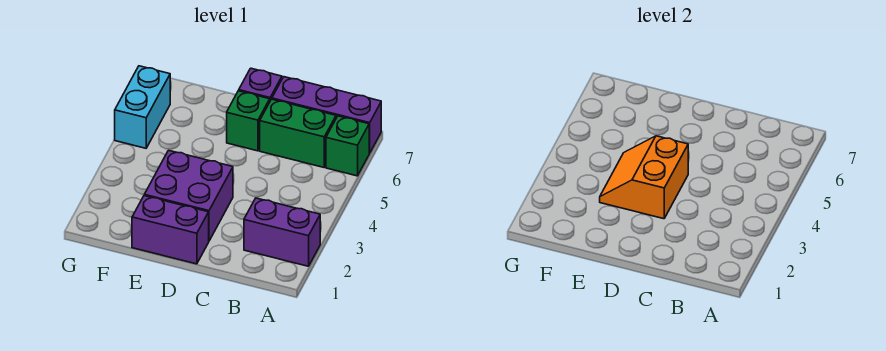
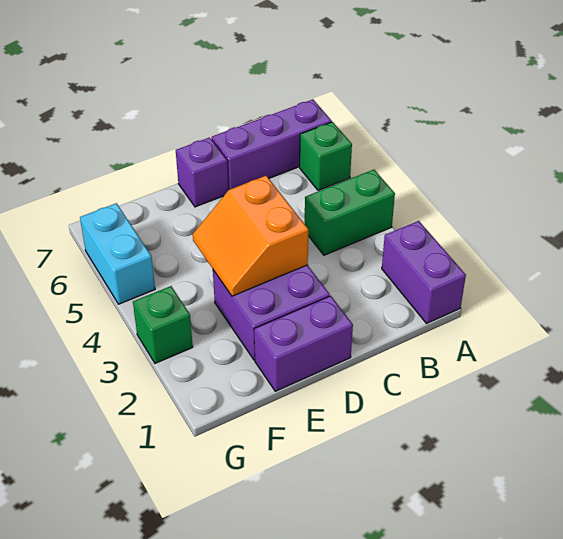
purple brick A2:B2 level 1 -> purple brick A1:A2 level 1
green brick B6:C6 level 1 -> green brick A4:B4 level 1
green brick D6 level 1 -> green brick G3 level 1

